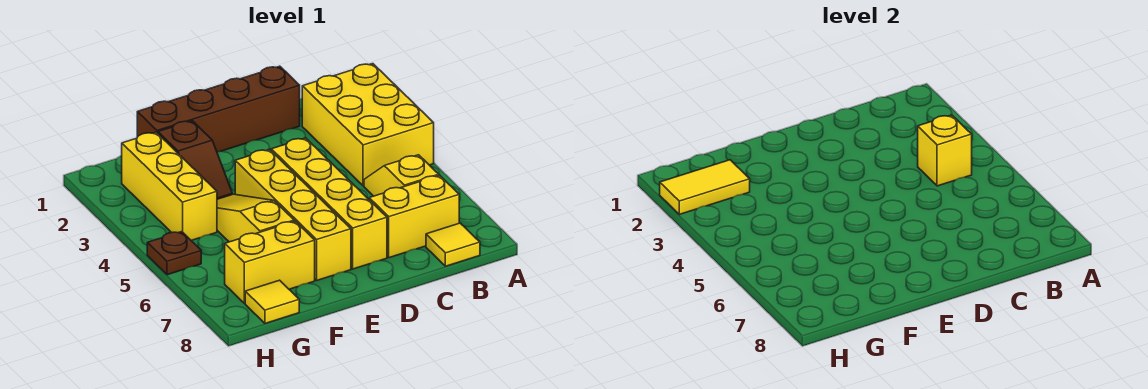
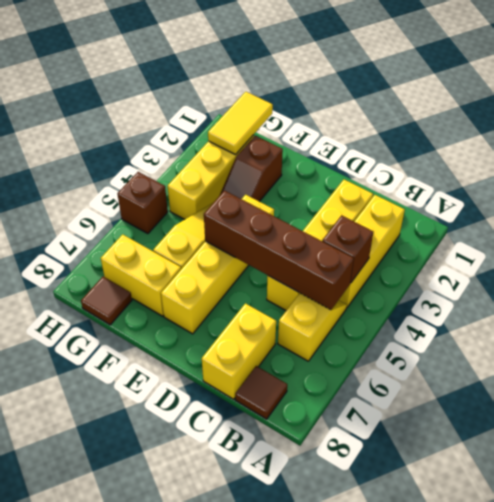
yellow brick A2:B4 level 1 -> yellow brick B2:B4 level 1
yellow brick B4 level 2 -> brown brick B4 level 2
yellow brick B7:C7 level 1 -> yellow brick C7:C8 level 1
yellow tile B8 level 1 -> brown tile B8 level 1
brown brick C1:F1 level 1 -> brown brick B5:E5 level 2
yellow brick D4:D7 level 1 -> yellow brick C2:C5 level 1
yellow tile G2:H2 level 2 -> yellow tile G1:G2 level 2
yellow tile G8 level 1 -> brown tile G8 level 1
brown plate H5 level 1 -> brown brick H5 level 1

